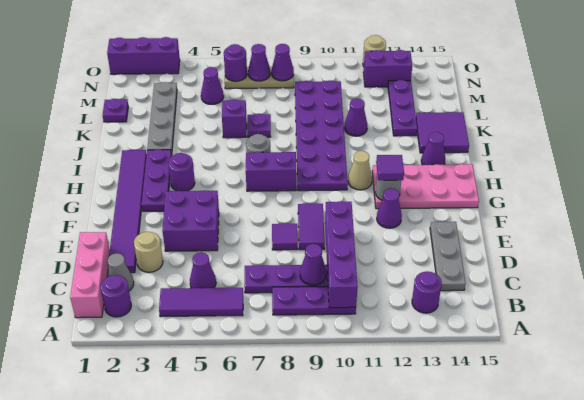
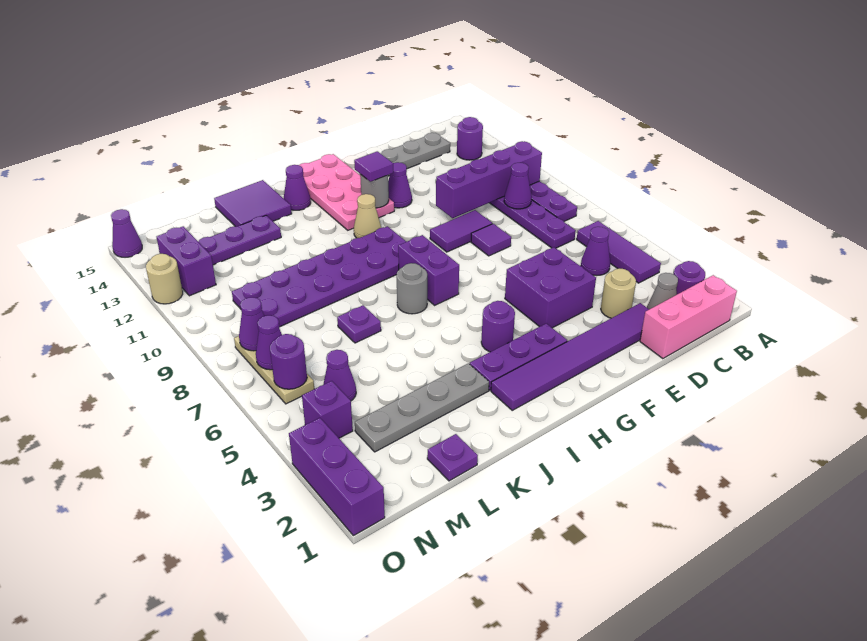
purple brick K6 level 1 -> purple brick N4 level 1
purple cone K11 level 1 -> purple cone O15 level 1

